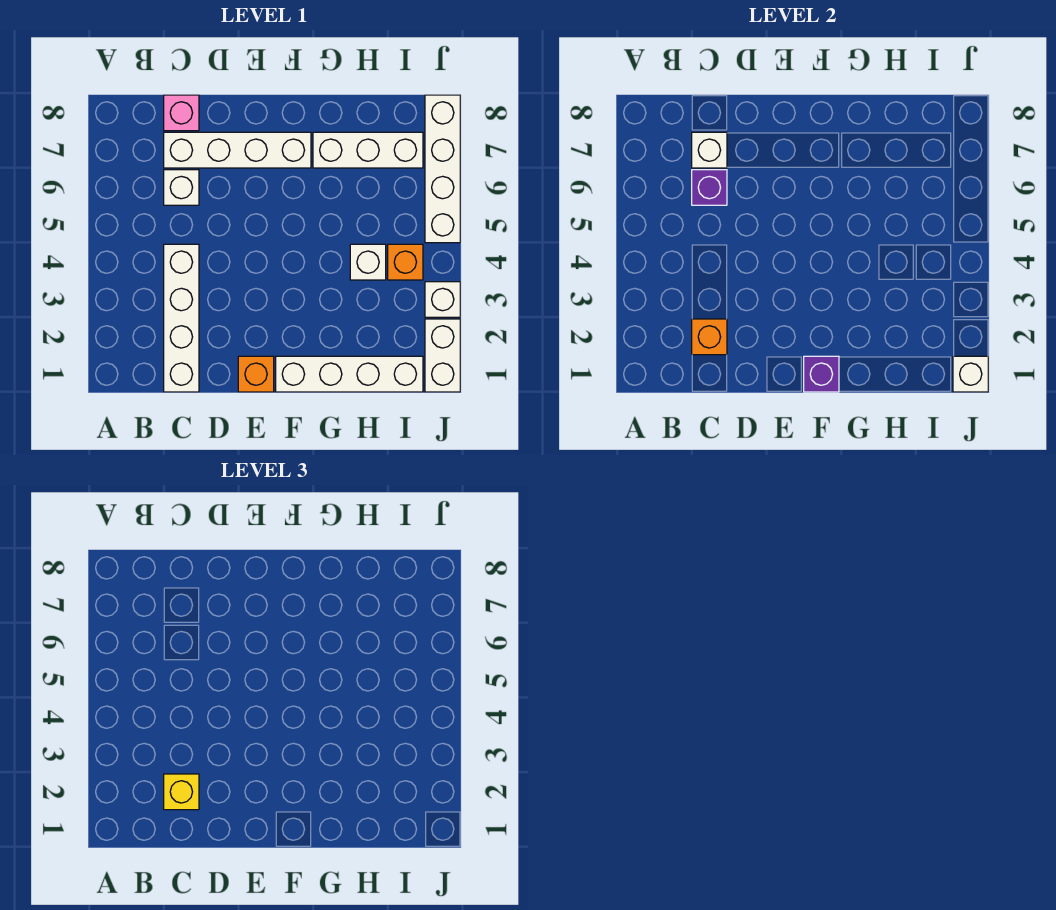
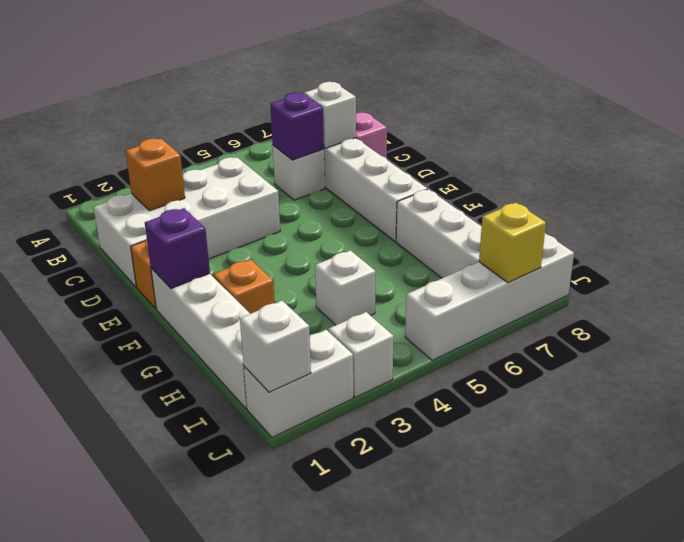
white brick C1:C4 level 1 -> white brick C1:D4 level 1
yellow brick C2 level 3 -> yellow brick J7 level 2
orange brick I4 level 1 -> orange brick G2 level 1

